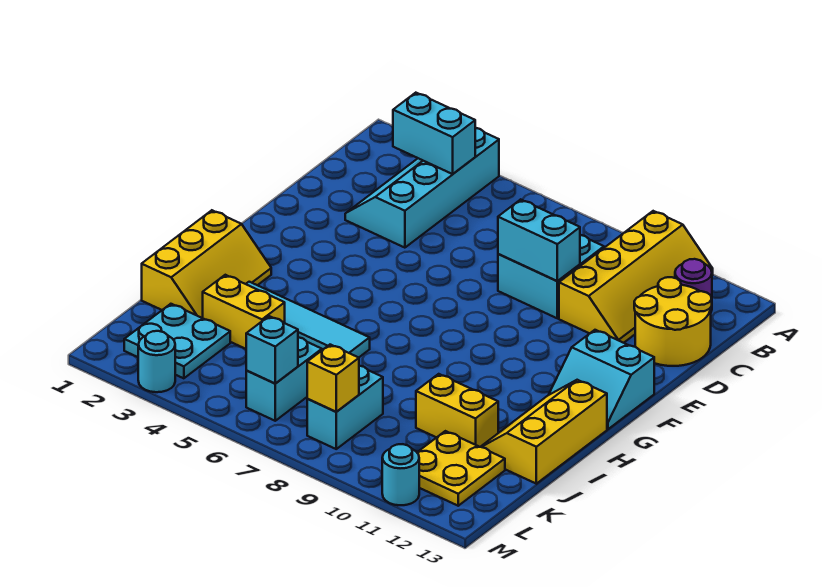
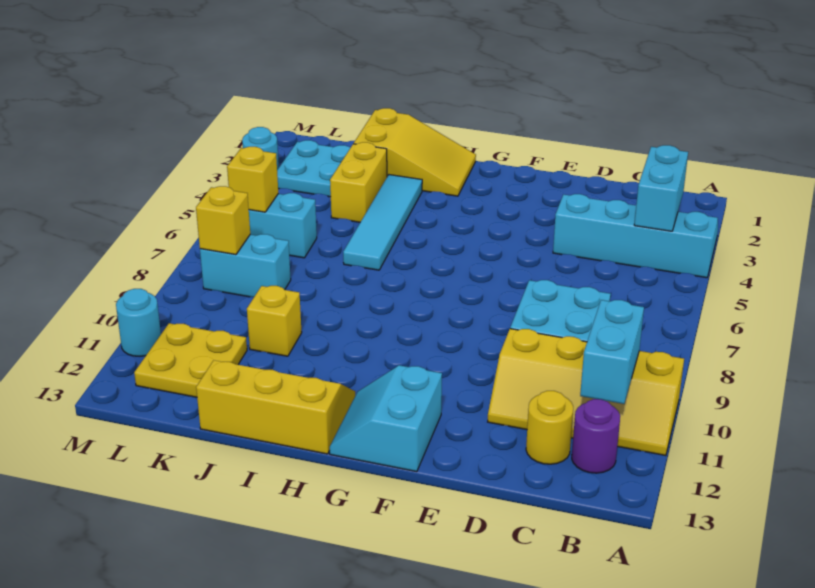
yellow round brick C12:D13 level 1 -> yellow round brick C12 level 1
cyan brick D8:D9 level 2 -> cyan brick B10:B11 level 2
yellow slope H1:J2 level 1 top 1 -> yellow slope H1:J2 level 1 top J
yellow brick J10:J11 level 1 -> yellow brick J10 level 1
cyan brick L6 level 2 -> yellow brick L6 level 2

